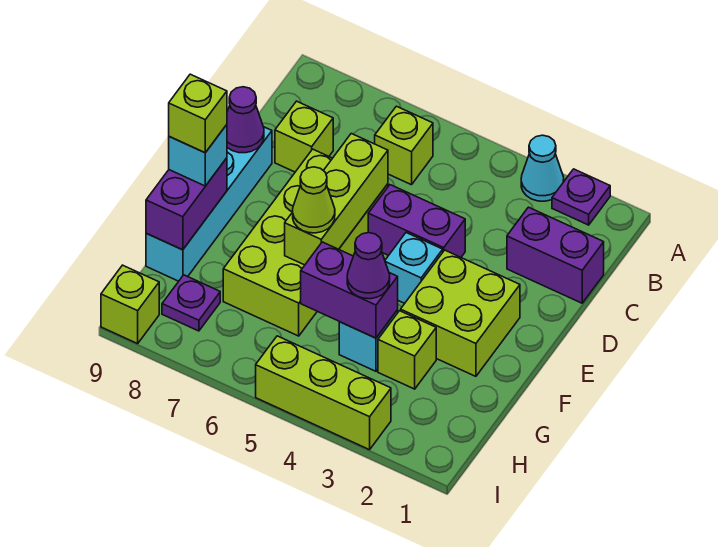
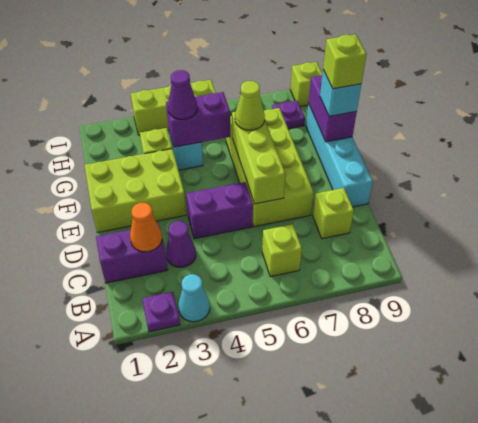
none -> orange cone C2 level 2
purple cone D9 level 2 -> purple cone C3 level 1
lime brick E2:F3 level 1 -> lime brick E1:F3 level 1
cyan brick E4 level 1 -> none

